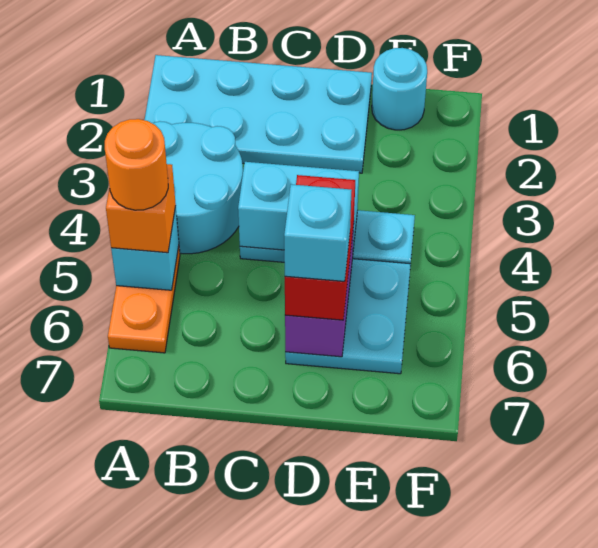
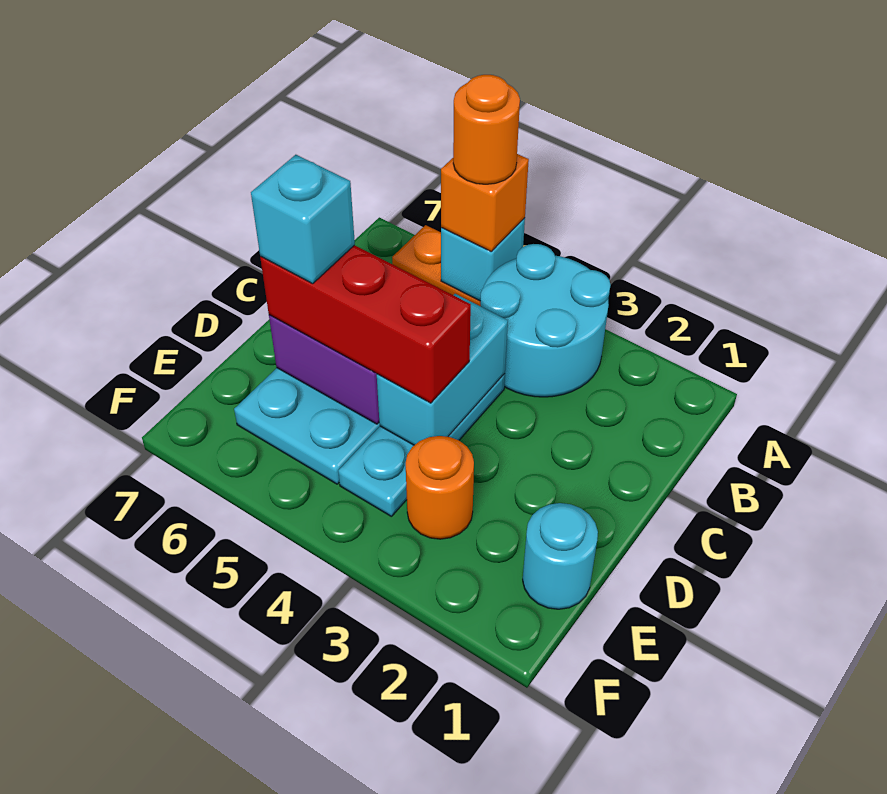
cyan plate A1:D2 level 1 -> none
red brick D5:D6 level 3 -> red brick D4:D6 level 3
none -> orange round brick E3 level 1

